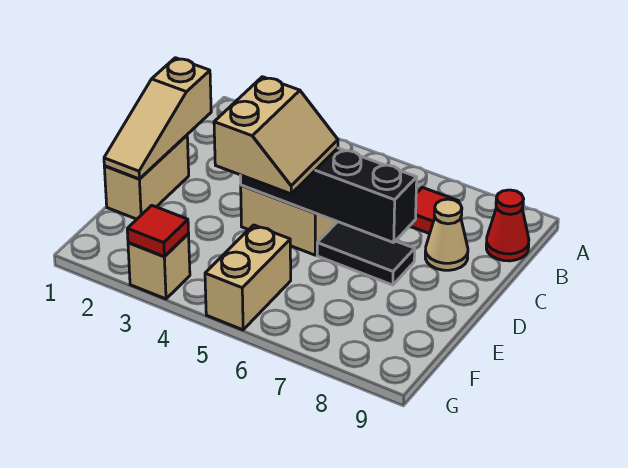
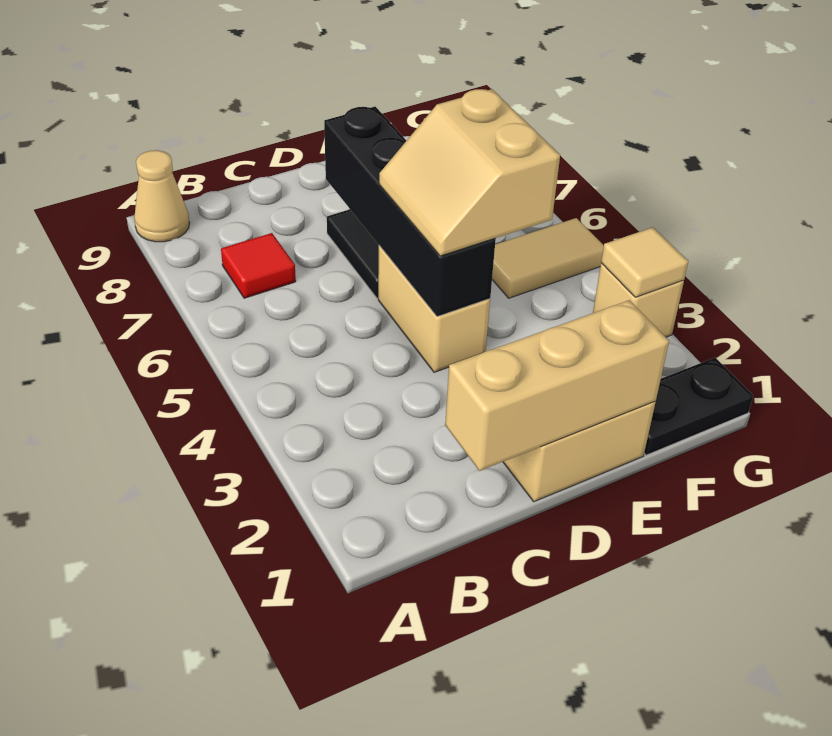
red cone B9 level 1 -> none
tan slope C1:E1 level 2 top C -> tan brick C1:E1 level 2
tan cone C8 level 1 -> tan cone A9 level 1
tan slope D4:E5 level 3 top 4 -> tan slope D4:E5 level 3 top E
none -> black plate F1:G1 level 1
tan brick F5:G5 level 1 -> tan tile F5:G5 level 1
red tile G3 level 2 -> tan tile G3 level 2

